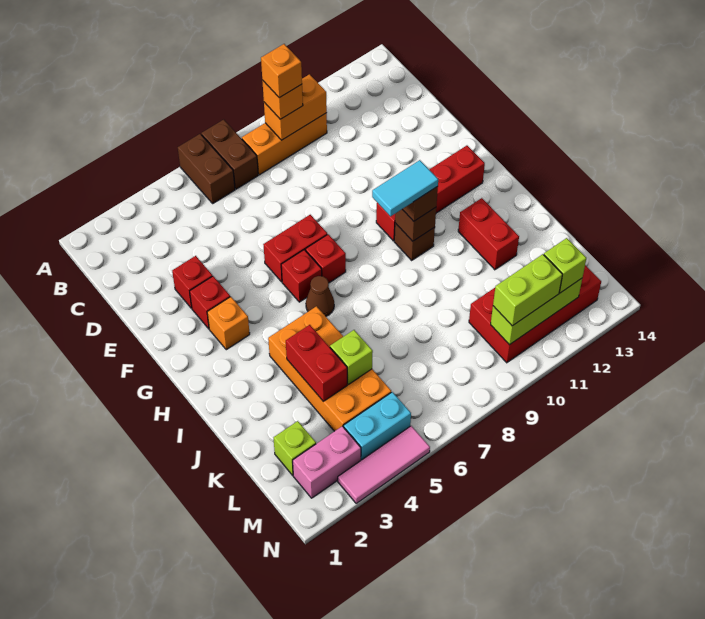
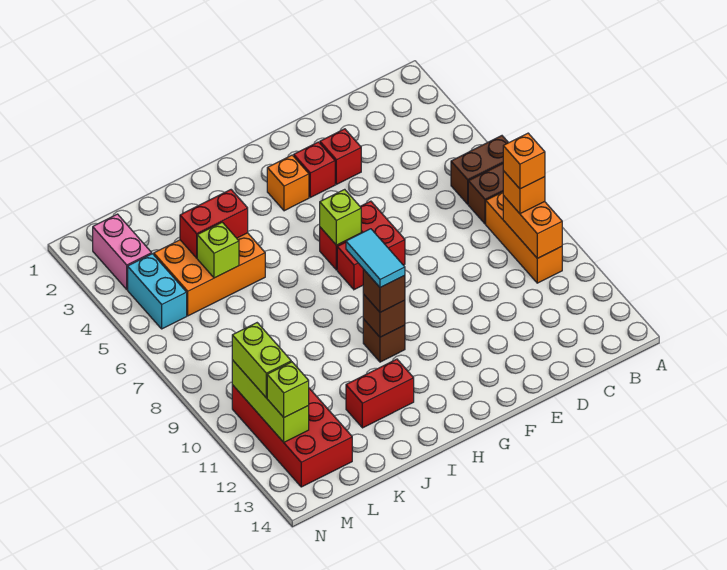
red brick G10:G13 level 1 -> none
brown cone H6 level 1 -> none
orange brick I4:L5 level 1 -> orange brick J4:L5 level 1
lime brick L2 level 1 -> lime brick G6 level 2
pink tile N3:N5 level 1 -> none

